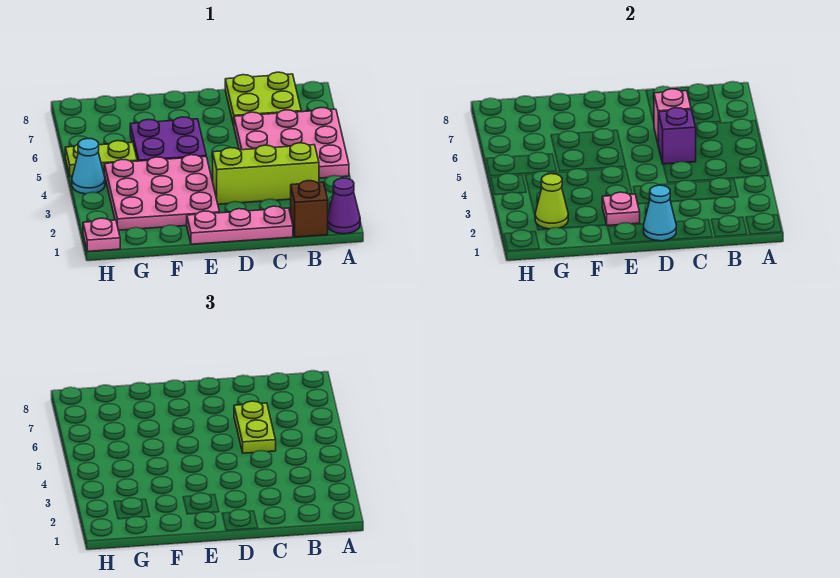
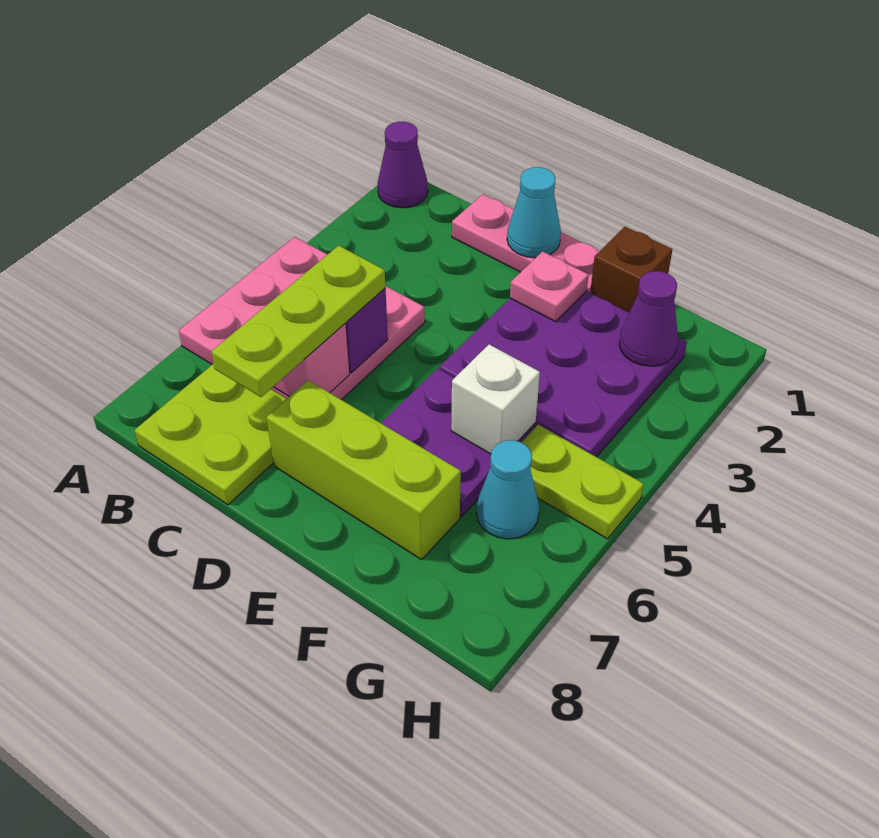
brown brick B1 level 1 -> brown brick F1 level 1
lime brick B3:D3 level 1 -> lime brick D7:F7 level 1
lime plate C5:C6 level 3 -> lime plate C5:C7 level 3
pink plate E2:G4 level 1 -> purple plate E2:G4 level 1
none -> white brick F5 level 2
lime cone G2 level 2 -> purple cone G2 level 2
pink plate H1 level 1 -> none
cyan cone H4 level 1 -> cyan cone G6 level 1

